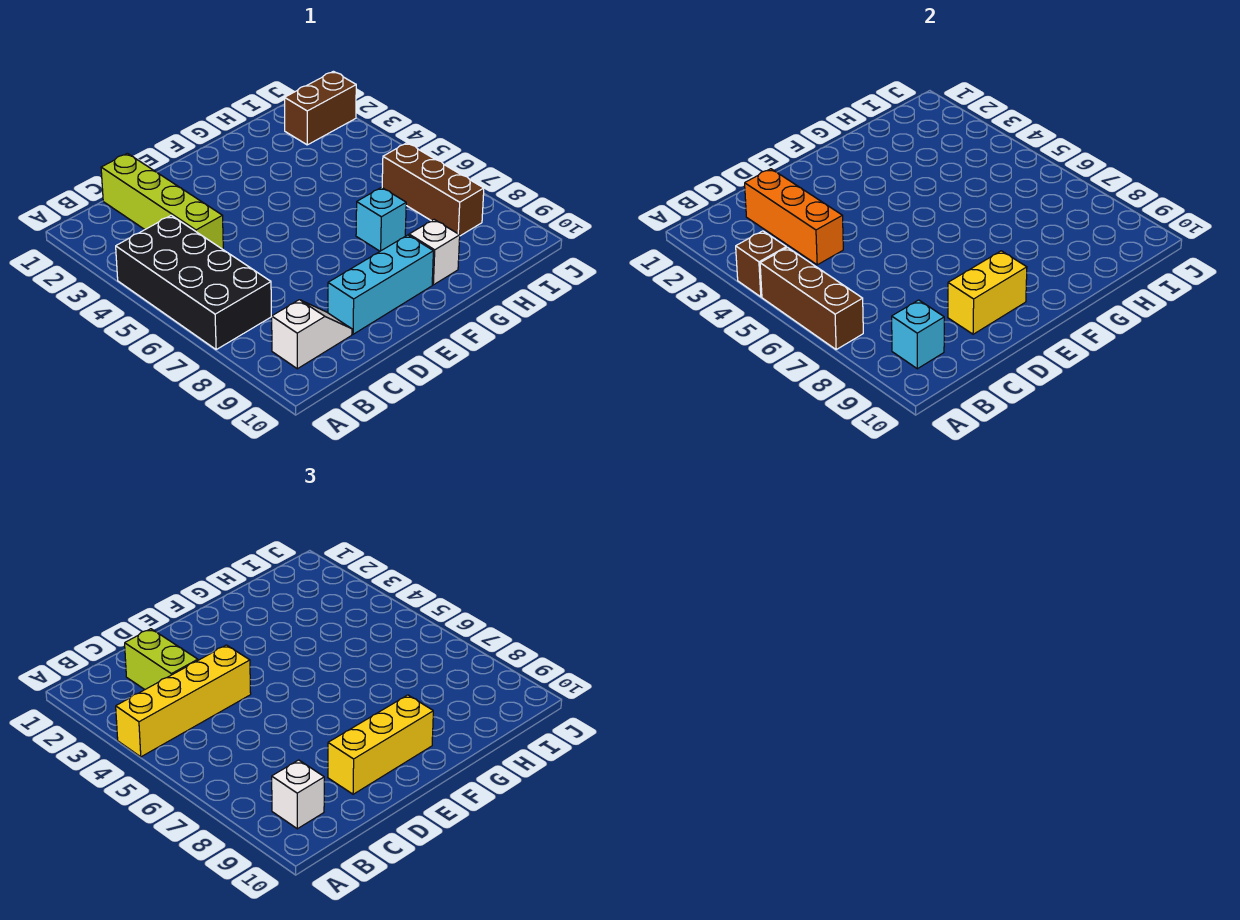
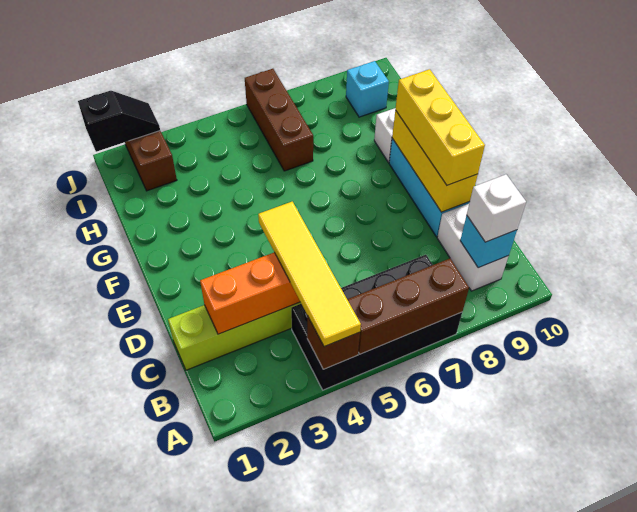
yellow brick A4:D4 level 3 -> yellow tile A4:D4 level 3
white slope B9:C9 level 1 top B -> white brick B9:C9 level 1
lime brick C2:C3 level 3 -> none
yellow brick D9:E9 level 2 -> yellow brick D9:F9 level 2
cyan brick G7 level 1 -> cyan brick I9 level 1
brown brick I6:I8 level 1 -> brown brick H6:J6 level 1
none -> black slope J1:J2 level 2 top 1

